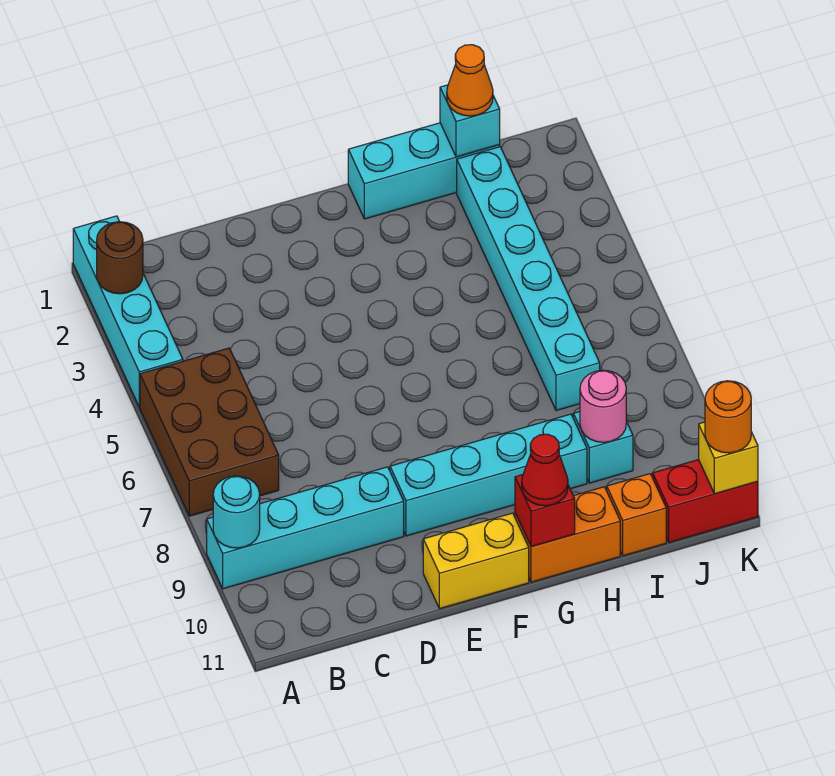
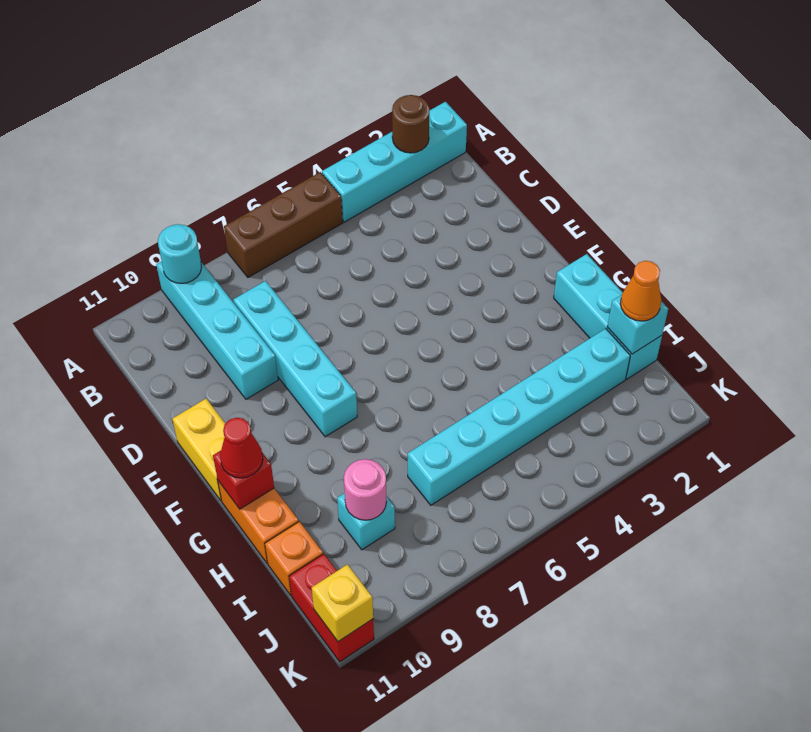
brown brick A5:B7 level 1 -> brown brick A5:A7 level 1
cyan brick E9:H9 level 1 -> cyan brick C8:F8 level 1
orange round brick K11 level 3 -> none

